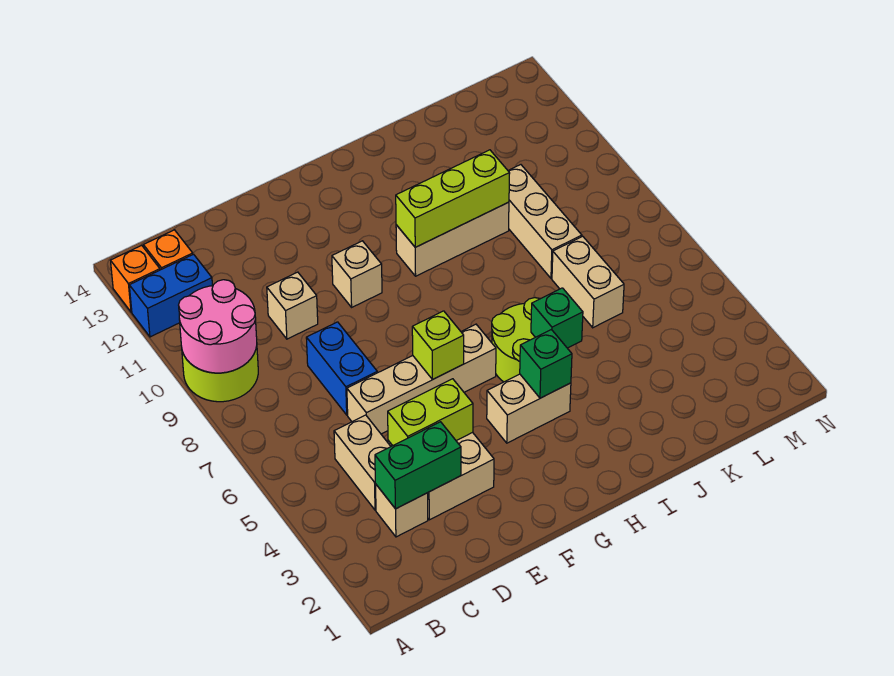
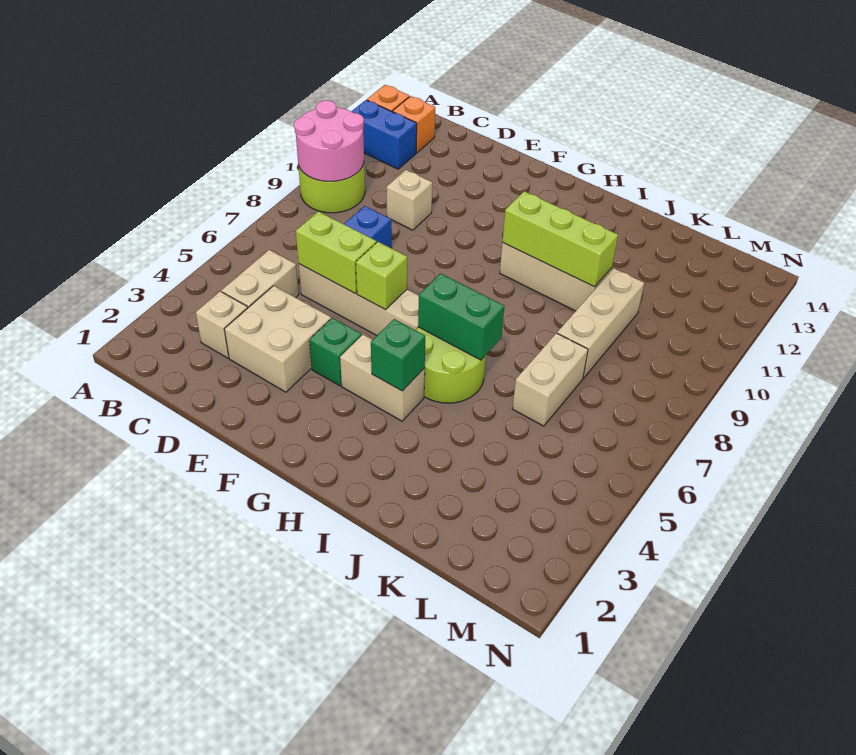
green brick C3:D3 level 2 -> green brick H6:I6 level 2
lime brick D4:E4 level 2 -> lime brick D6:E6 level 2
tan brick F10 level 1 -> none
green brick I5 level 2 -> green brick F4 level 1

